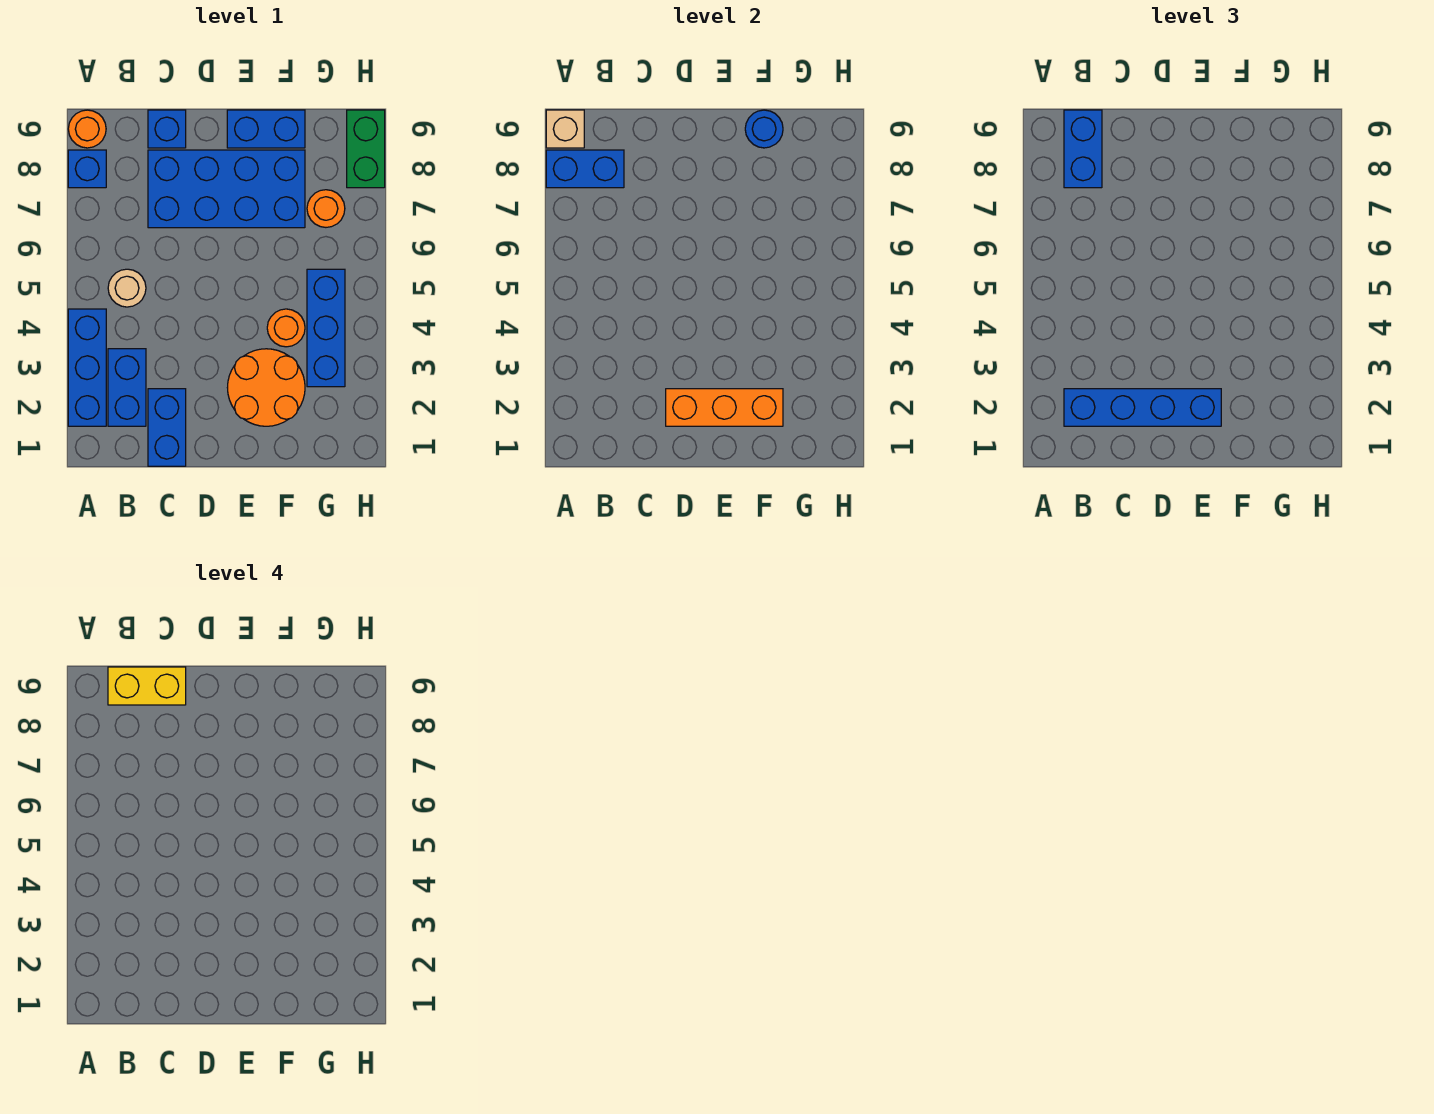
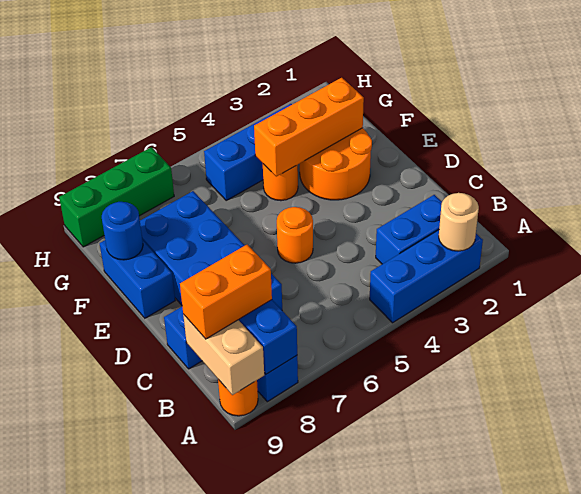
tan brick A9 level 2 -> tan brick A9:B9 level 2
blue brick B2:E2 level 3 -> none
tan round brick B5 level 1 -> tan round brick A2 level 2
blue brick B8:B9 level 3 -> orange brick B8:B9 level 3
yellow brick B9:C9 level 4 -> none
blue brick C1:C2 level 1 -> none
orange brick D2:F2 level 2 -> orange brick F2:F4 level 2
orange round brick G7 level 1 -> orange round brick D5 level 1
green brick H8:H9 level 1 -> green brick H7:H9 level 1

